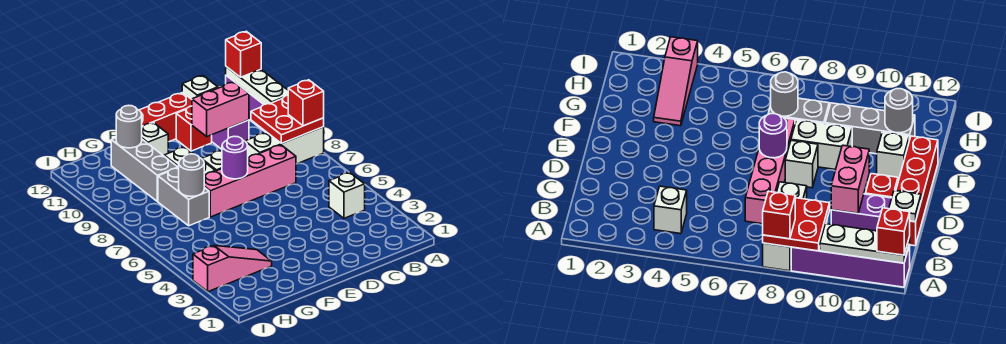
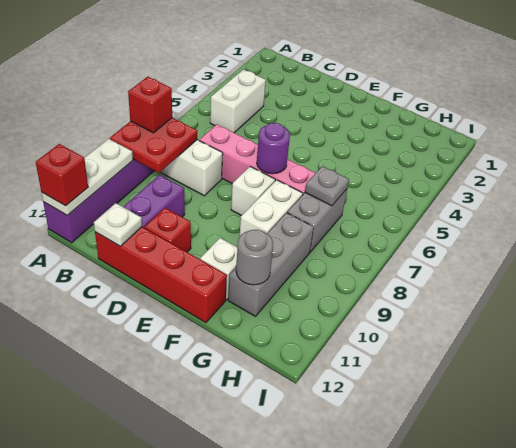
white brick B4 level 1 -> white brick B4:B5 level 1
pink brick C10:D10 level 2 -> none
pink slope G3:I3 level 1 top I -> none
grey round brick G7 level 2 -> grey plate G7 level 2

